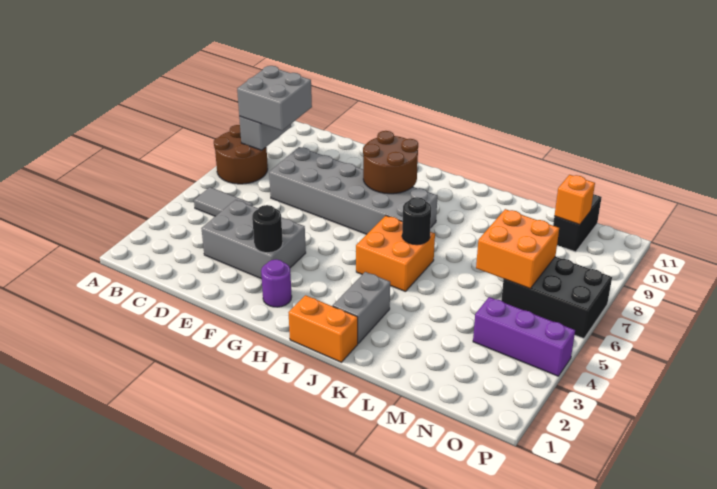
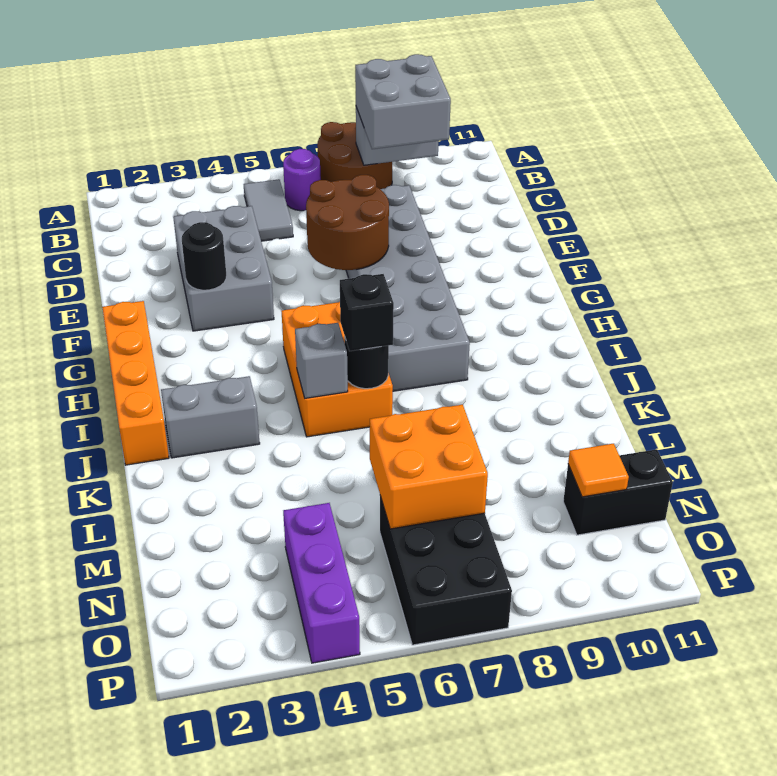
purple round brick G2 level 1 -> purple round brick B6 level 1
brown round brick G8:H9 level 2 -> brown round brick E6:F7 level 2
orange brick I1:J1 level 1 -> orange brick G1:J1 level 1
orange brick I5:J6 level 1 -> orange brick H5:J6 level 1
none -> grey brick J5 level 2
none -> black brick J6 level 3
orange brick N10 level 2 -> orange tile N10 level 2

